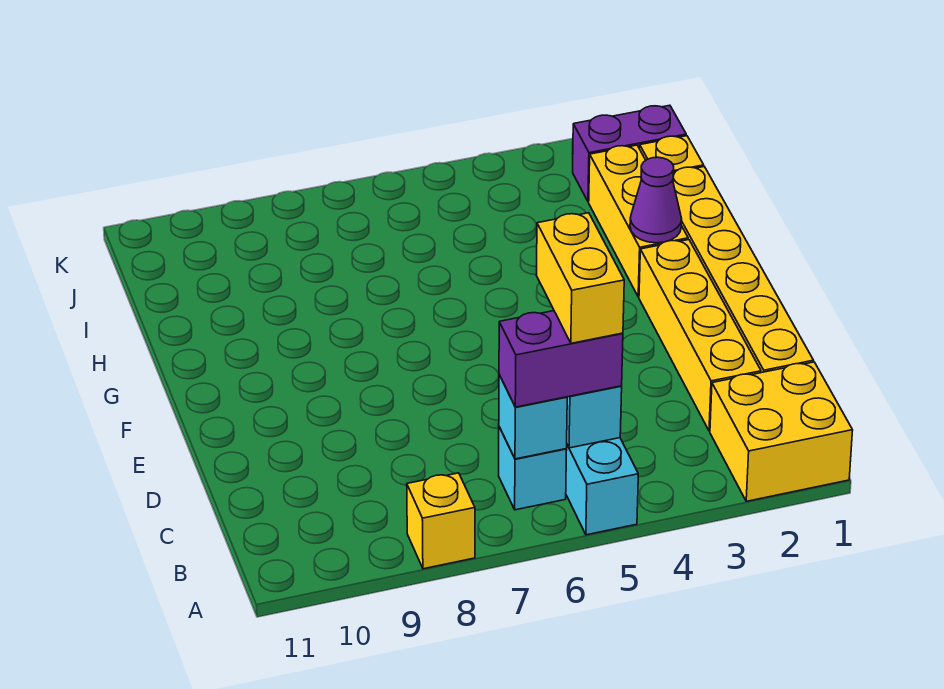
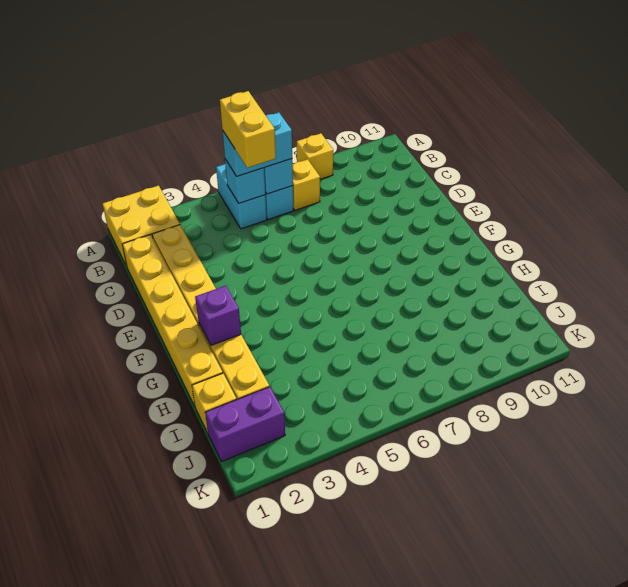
purple brick B5:B6 level 3 -> cyan brick B5:B6 level 3
none -> yellow brick B7 level 1
purple cone G2 level 2 -> purple brick G2 level 2

